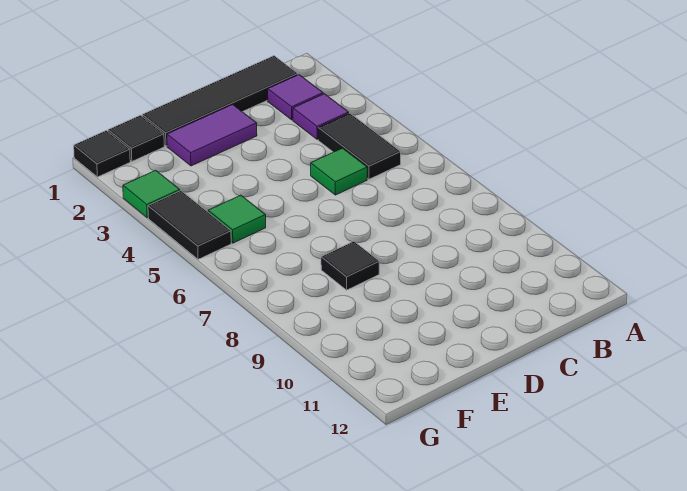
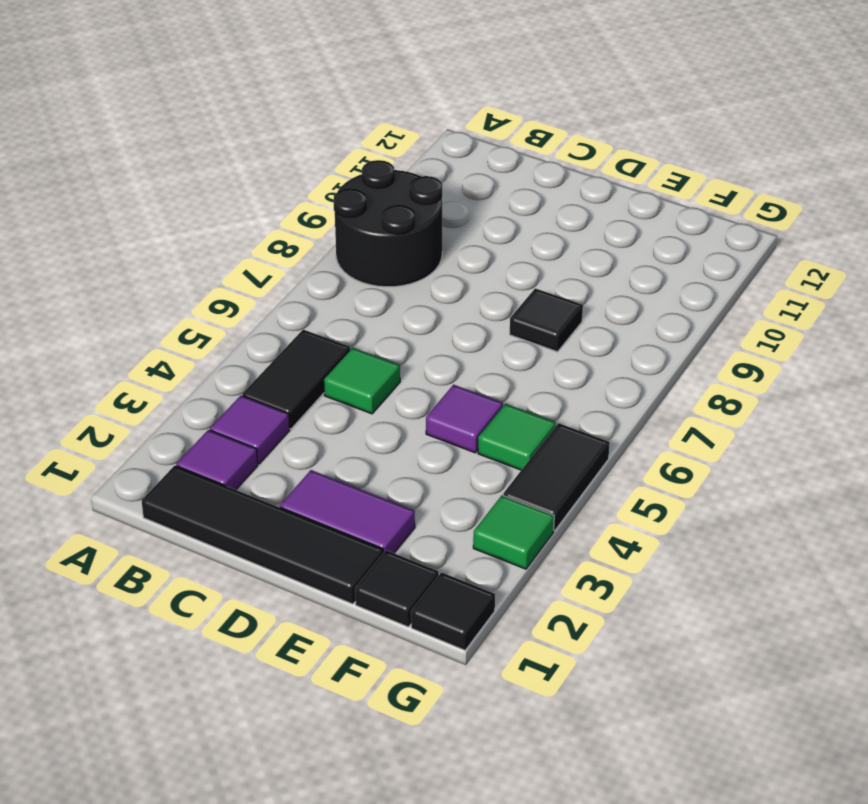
none -> black round brick A8:B9 level 1
none -> purple tile E5 level 1

